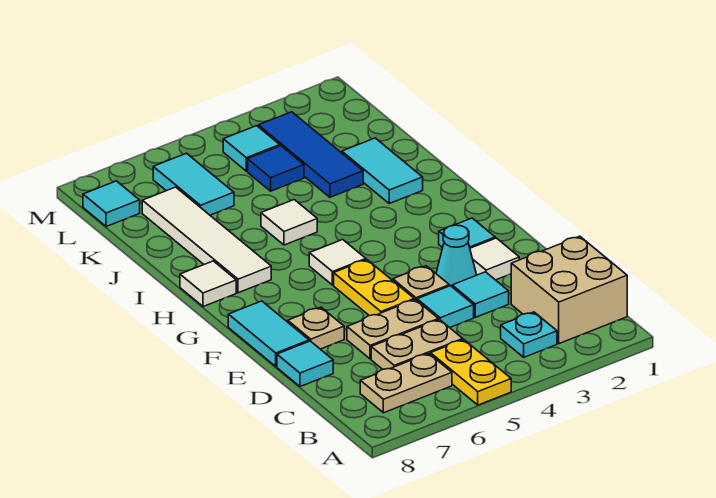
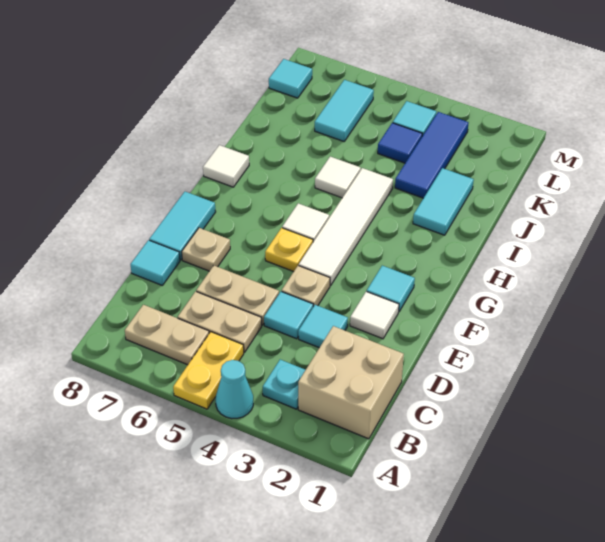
cyan cone E3 level 1 -> cyan cone A4 level 1
yellow plate E5:F5 level 1 -> yellow plate F5 level 1
white tile H7:K7 level 1 -> white tile F4:I4 level 1

